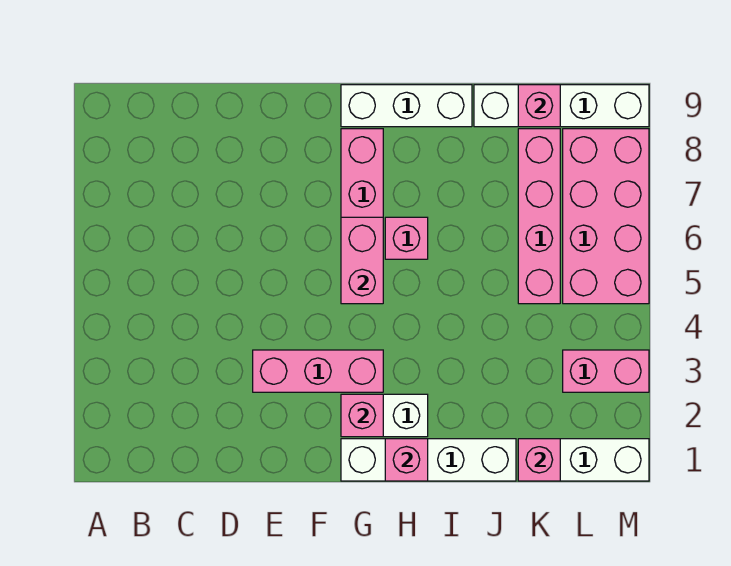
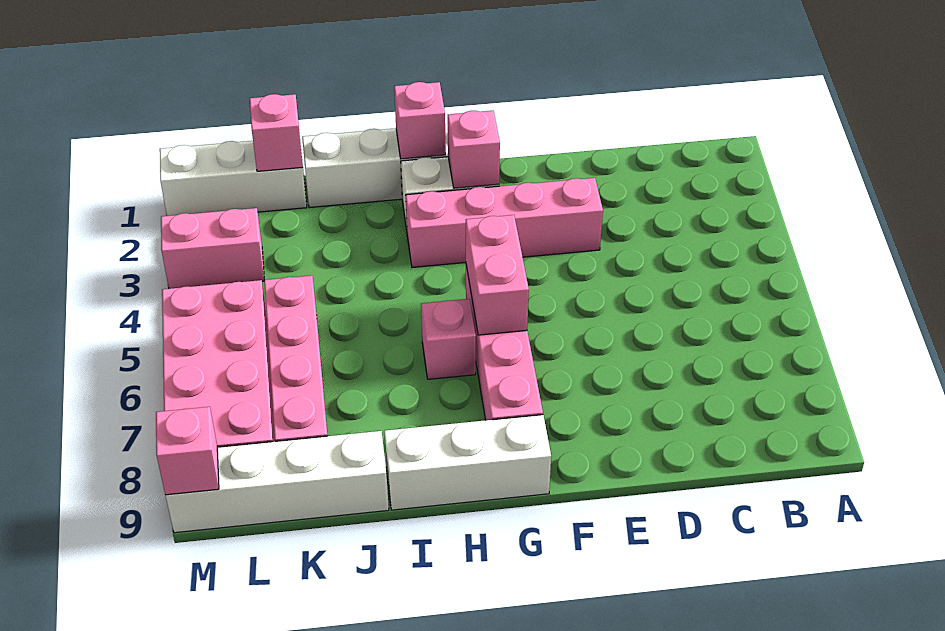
pink brick E3:G3 level 1 -> pink brick E3:H3 level 1
pink brick K9 level 2 -> pink brick M9 level 2

